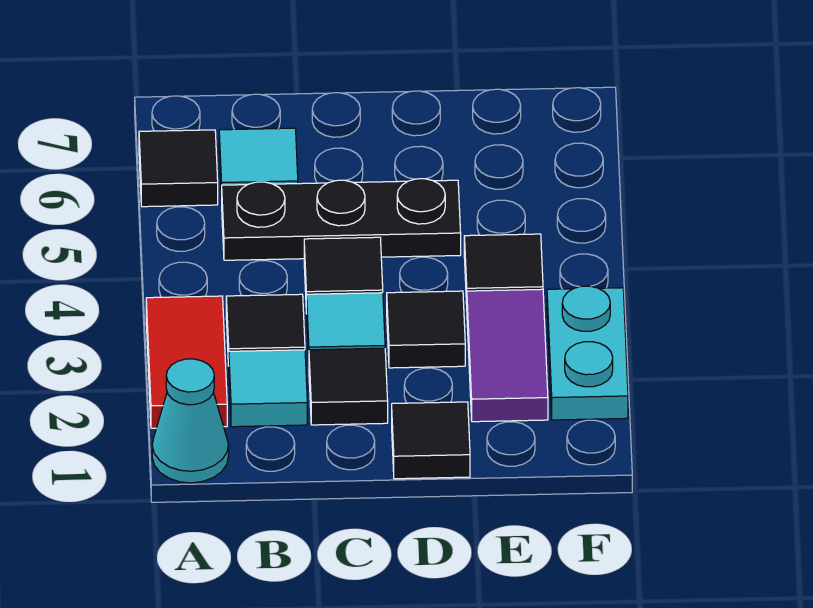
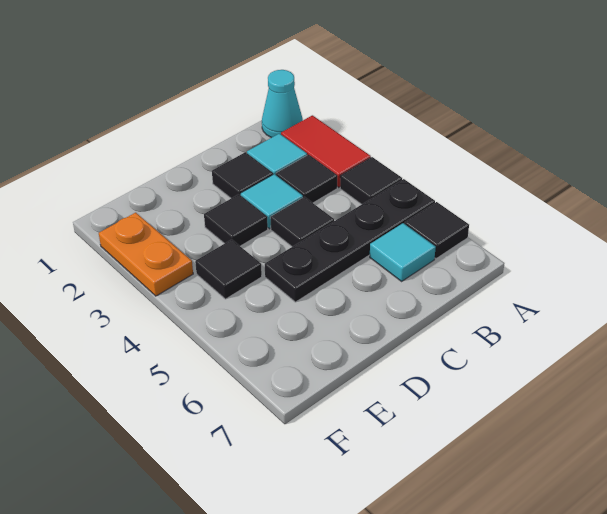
black plate B5:D5 level 1 -> black plate A5:D5 level 1
black tile D1 level 1 -> black tile A4 level 1
purple tile E2:E3 level 1 -> none
cyan plate F2:F3 level 1 -> orange plate F2:F3 level 1

